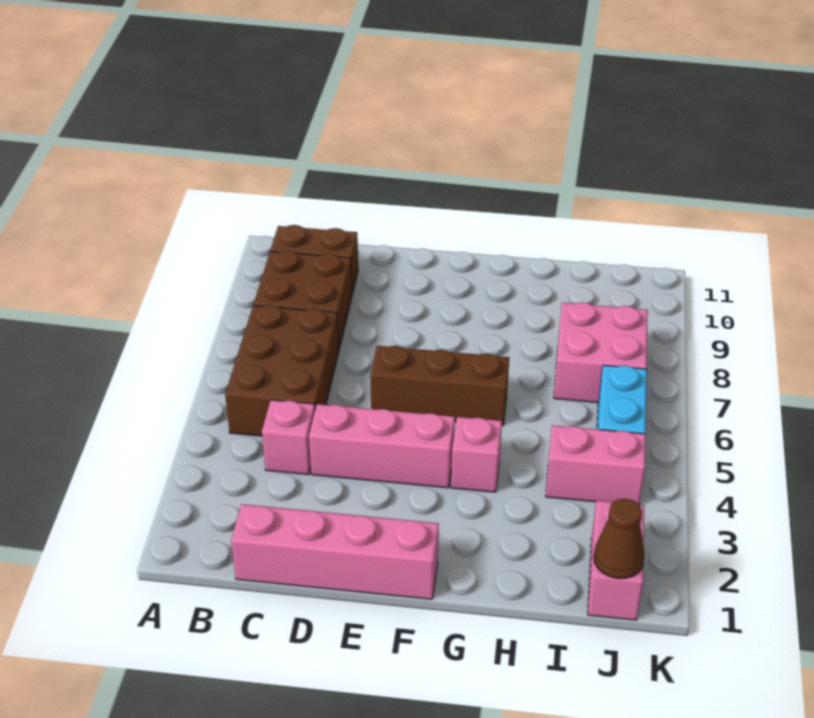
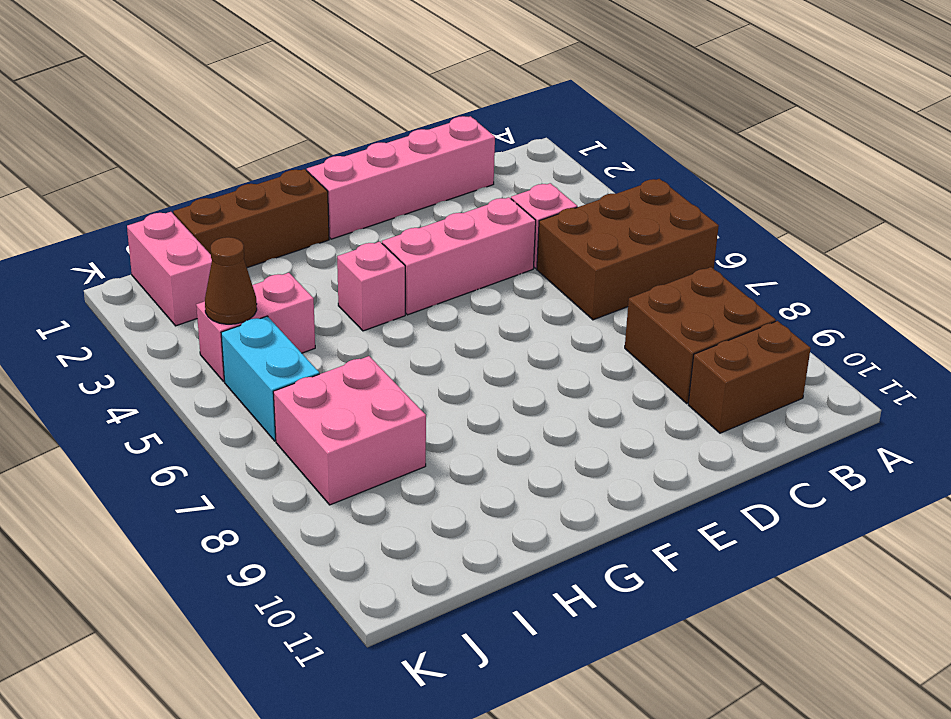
brown brick B5:C7 level 1 -> brown brick A5:C6 level 1
brown brick E6:G6 level 1 -> brown brick G1:I1 level 1
brown cone J1 level 2 -> brown cone J4 level 2

